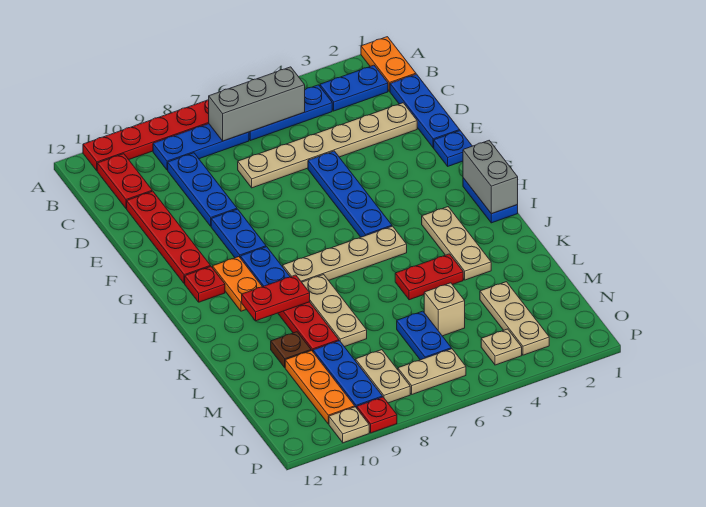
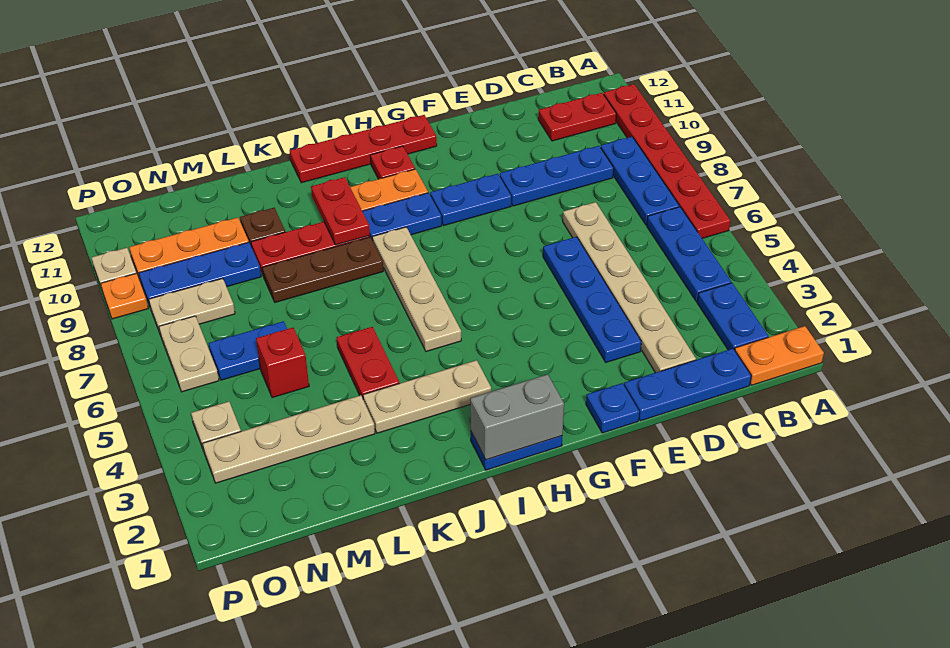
grey brick B5:B7 level 2 -> none
red plate D11:G11 level 1 -> red plate G12:J12 level 1
blue plate E5:H5 level 1 -> blue plate E3:E6 level 1
tan plate J8:L8 level 1 -> brown plate J8:L8 level 1
tan plate M3:O3 level 1 -> tan plate L3:O3 level 1
tan brick M5 level 1 -> red brick M5 level 1
red plate P9 level 1 -> orange plate P9 level 1

